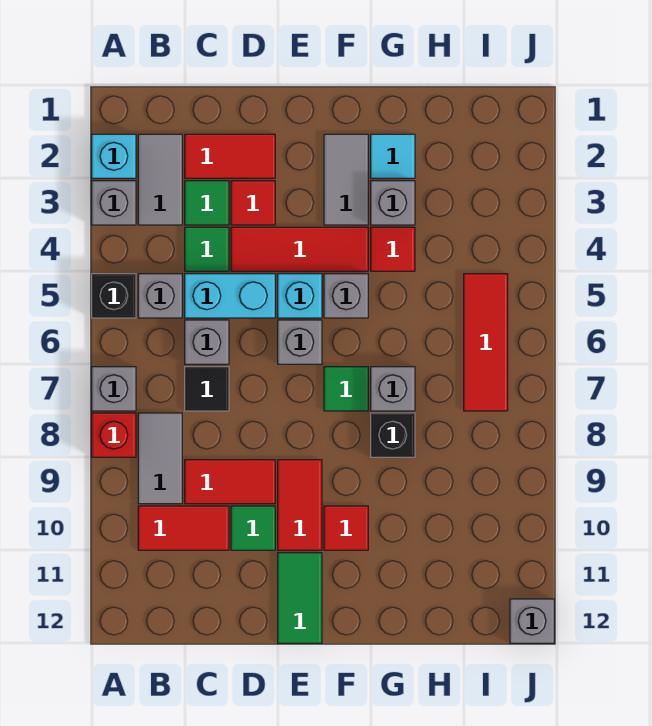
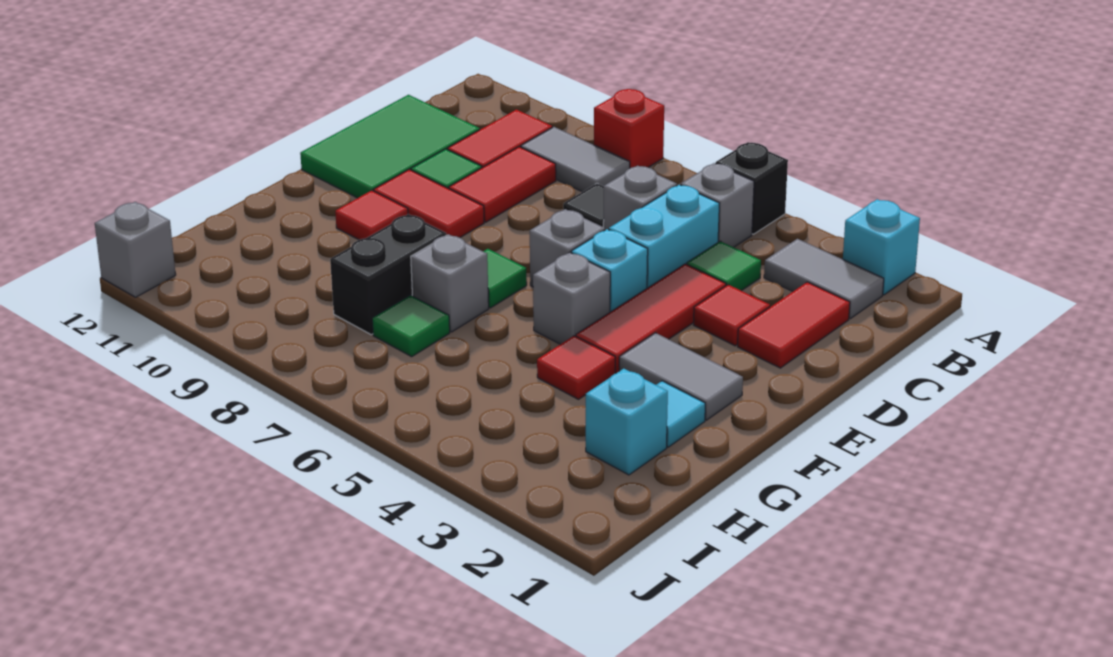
grey brick A3 level 1 -> none
grey brick A7 level 1 -> none
green tile C3 level 1 -> green tile H7 level 1
green tile E11:E12 level 1 -> green tile C11:E12 level 1
grey brick G3 level 1 -> none
black brick G8 level 1 -> black brick G8:H8 level 1
none -> cyan brick H2 level 1
red tile I5:I7 level 1 -> none

